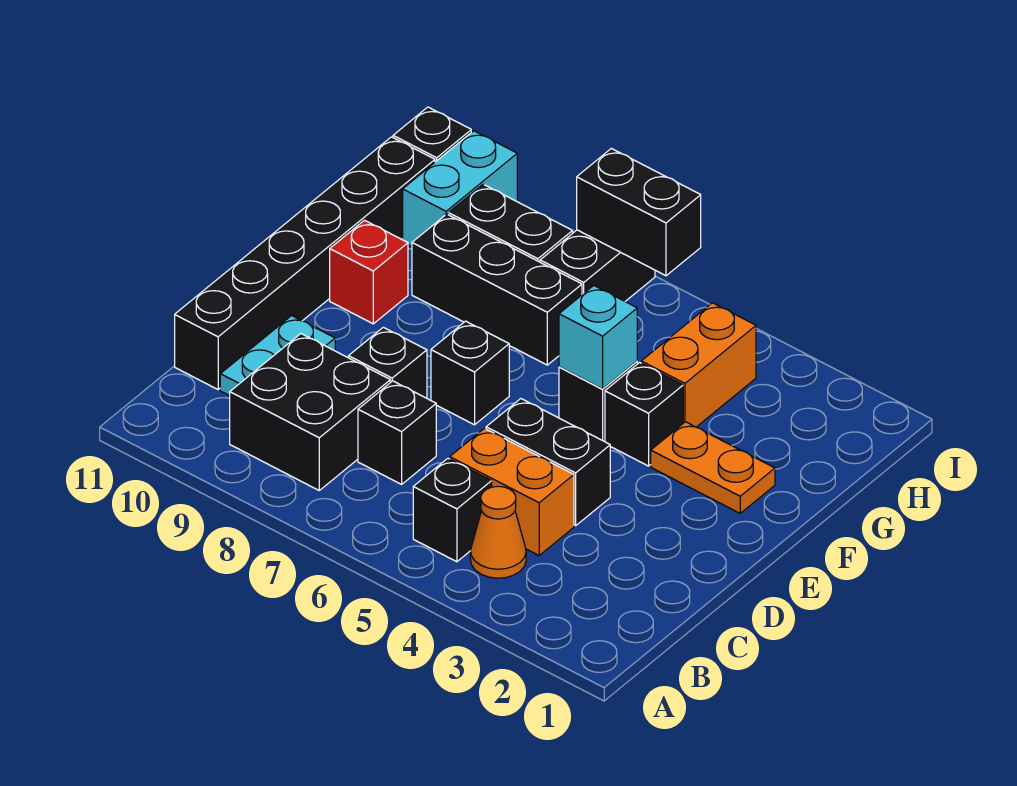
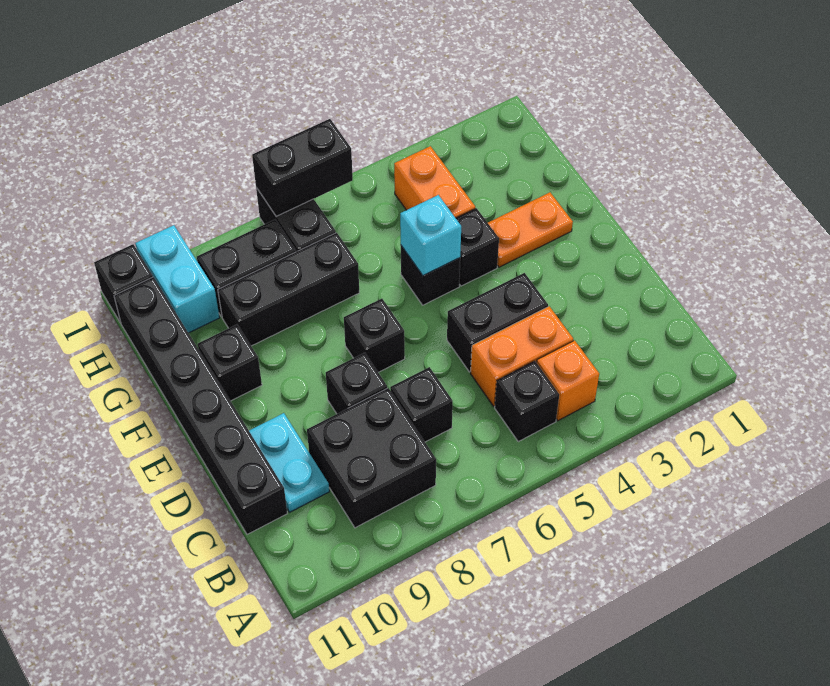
orange cone B4 level 1 -> orange brick B4 level 1
red brick F10 level 1 -> black brick F10 level 1

